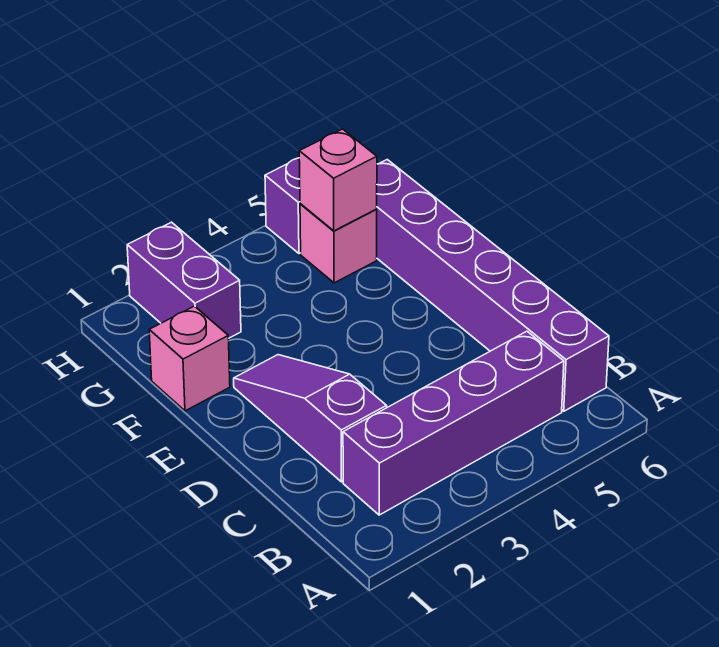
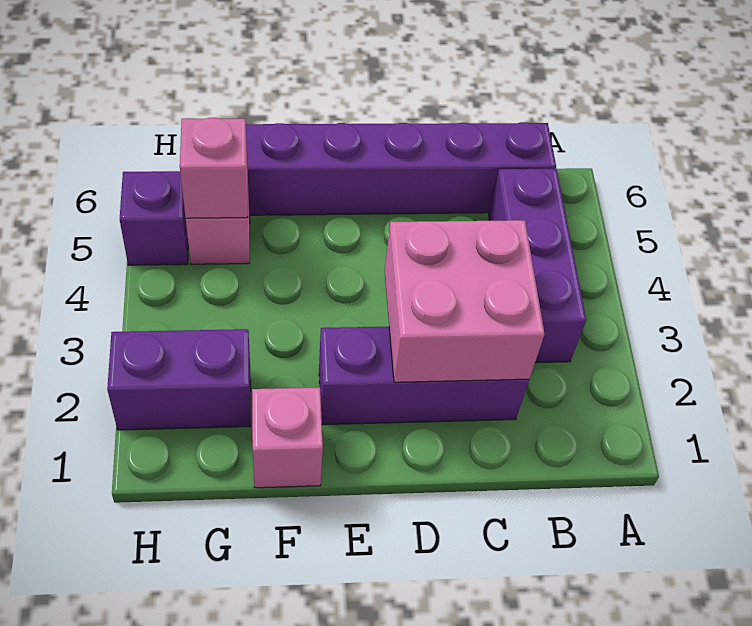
purple brick B2:B5 level 1 -> purple brick B3:B5 level 1
purple slope C2:E2 level 1 top C -> purple brick C2:E2 level 1
none -> pink brick C2:D3 level 2

